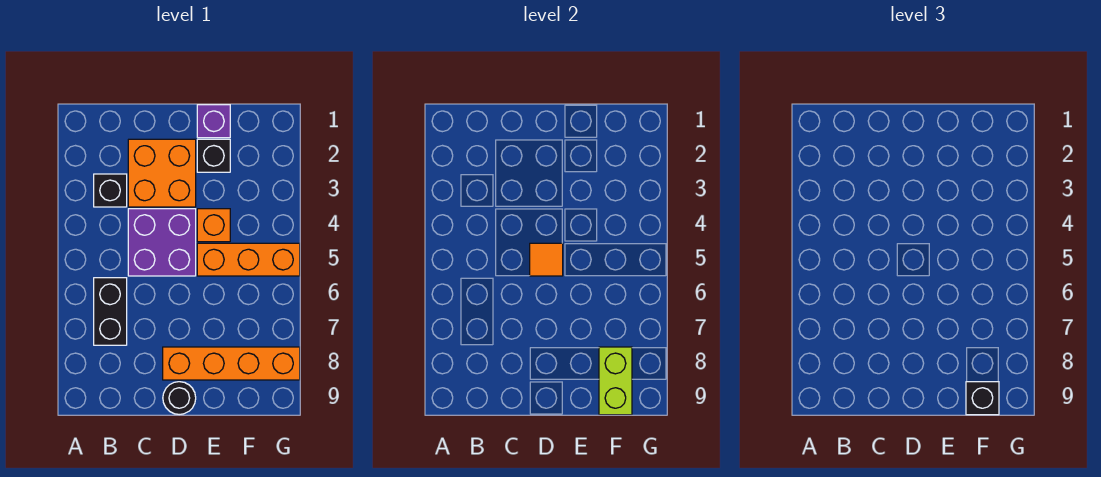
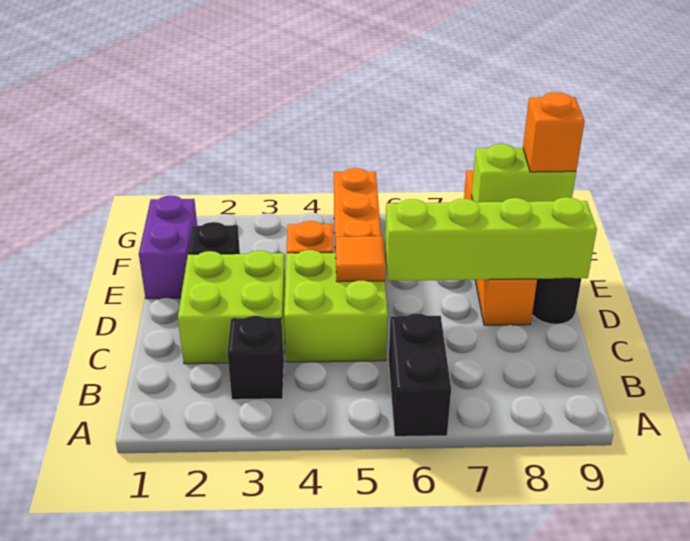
black brick B6:B7 level 1 -> black brick A6:B6 level 1
orange brick C2:D3 level 1 -> lime brick C2:D3 level 1
purple brick C4:D5 level 1 -> lime brick C4:D5 level 1
none -> lime brick D6:D9 level 2
purple brick E1 level 1 -> purple brick E1:F1 level 1
black brick F9 level 3 -> orange brick F9 level 3

